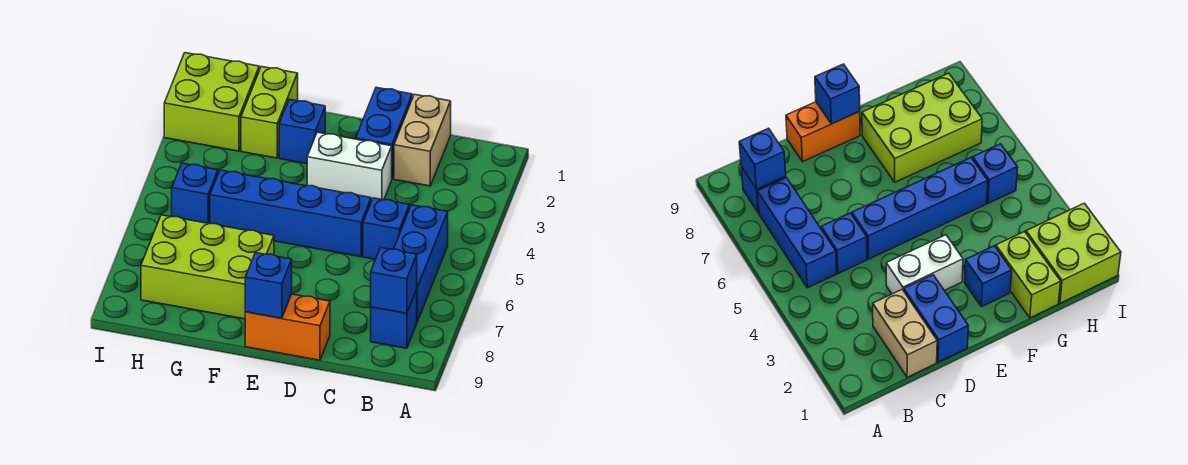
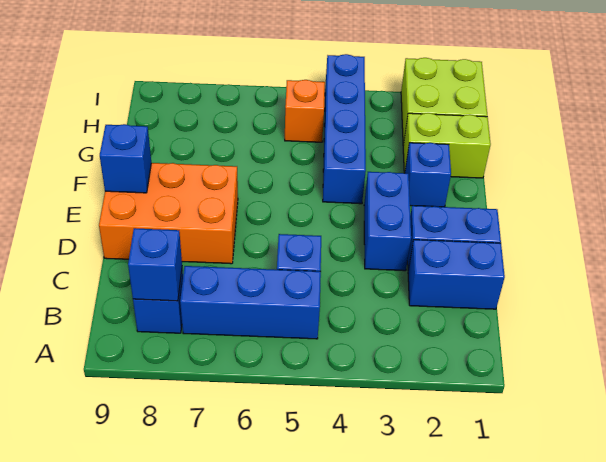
tan brick C1:C2 level 1 -> blue brick C1:C2 level 1
white brick D3:E3 level 1 -> blue brick D3:E3 level 1
blue brick D5:G5 level 1 -> blue brick F4:I4 level 1
orange brick D9:E9 level 1 -> orange brick D7:E9 level 1
lime brick F7:H8 level 1 -> none
blue brick H5 level 1 -> orange brick H5 level 1

